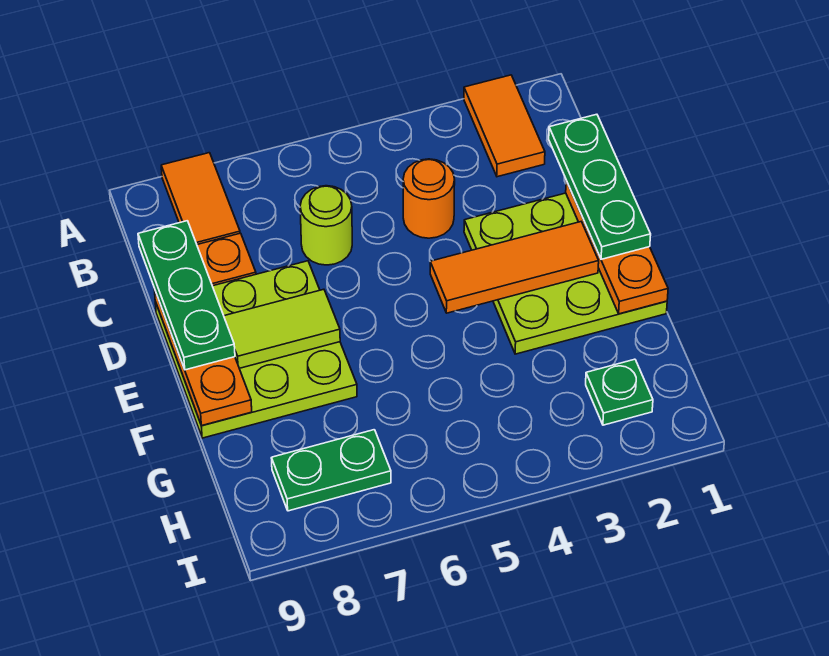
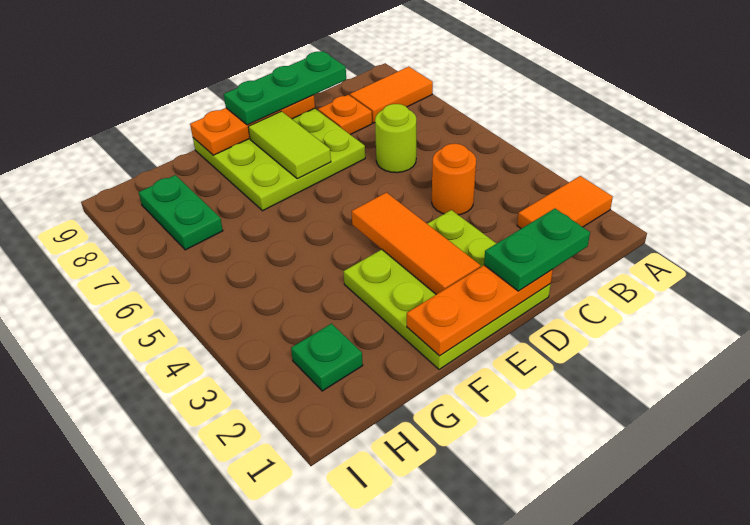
green plate C1:E1 level 3 -> green plate C1:D1 level 3

